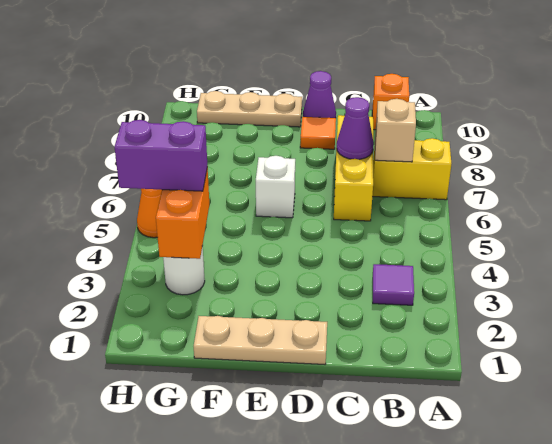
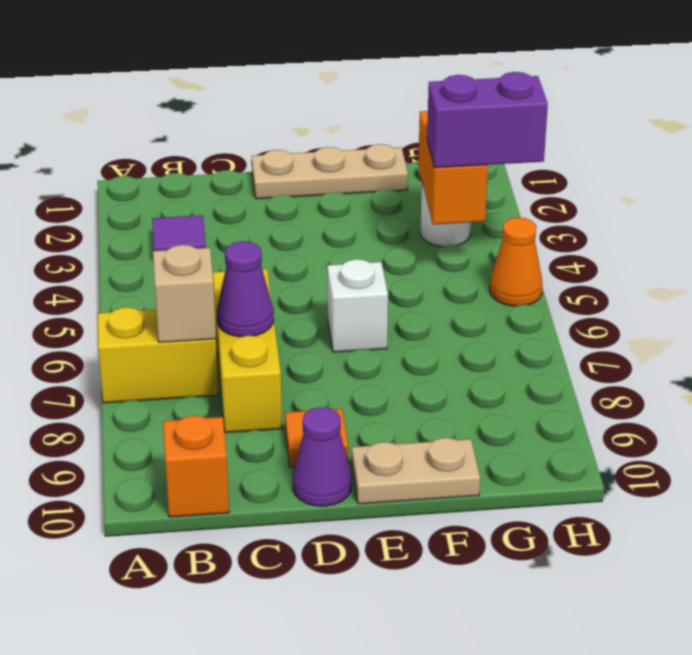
tan plate E10:G10 level 1 -> tan plate E10:F10 level 1

